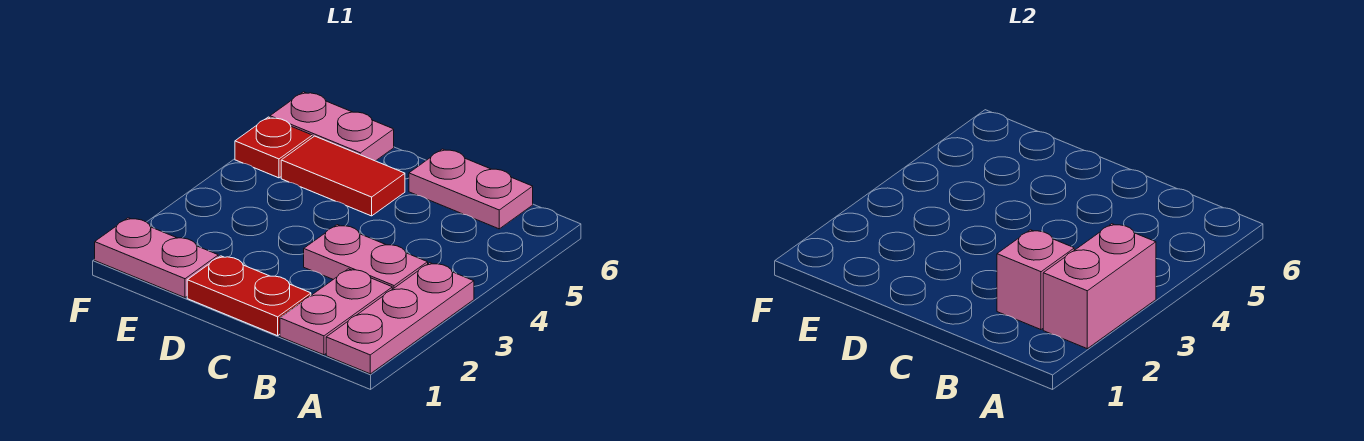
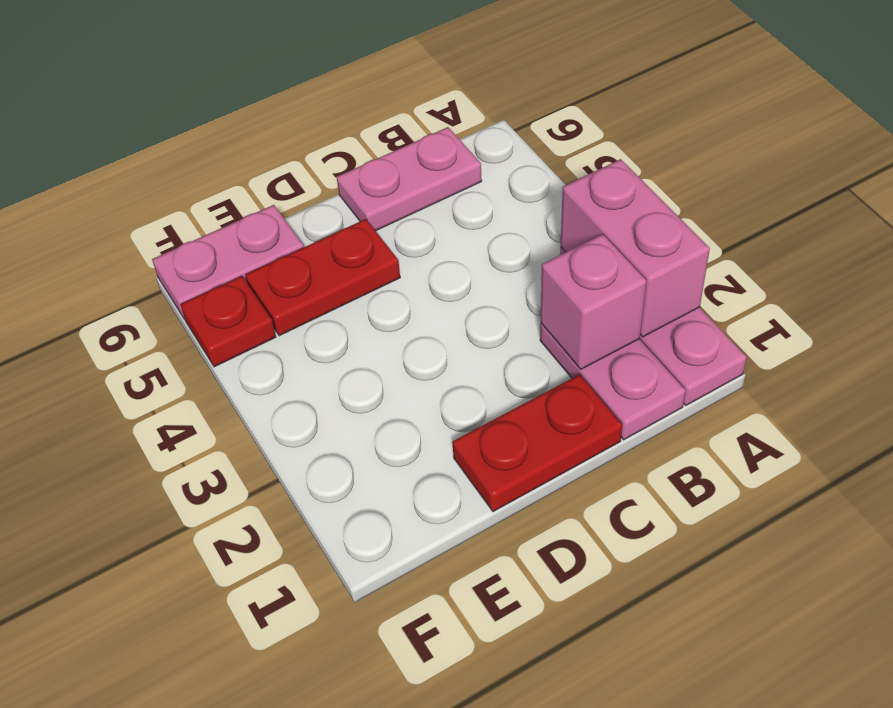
pink plate B3:C3 level 1 -> none
red tile D5:E5 level 1 -> red plate D5:E5 level 1
pink plate E1:F1 level 1 -> none

